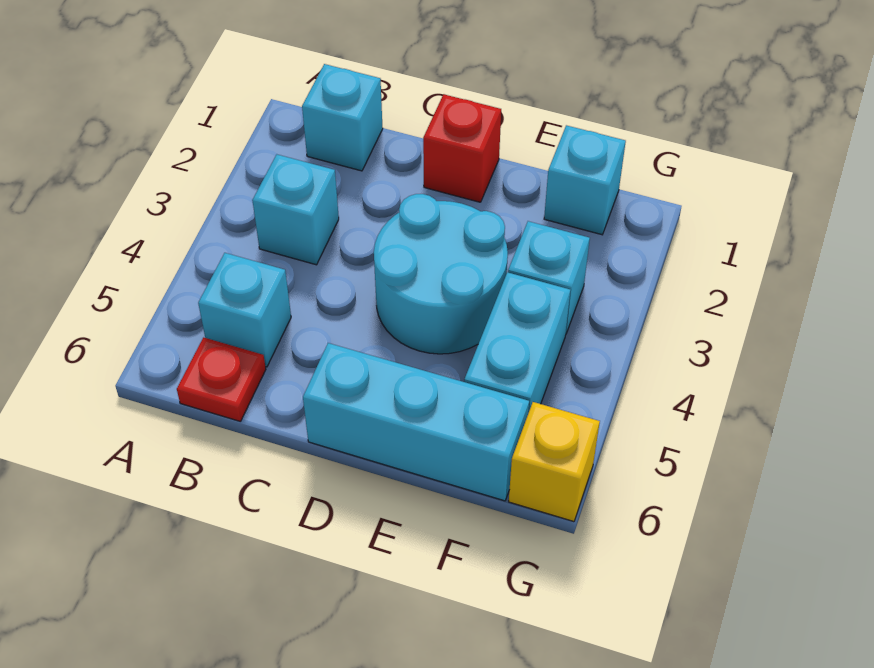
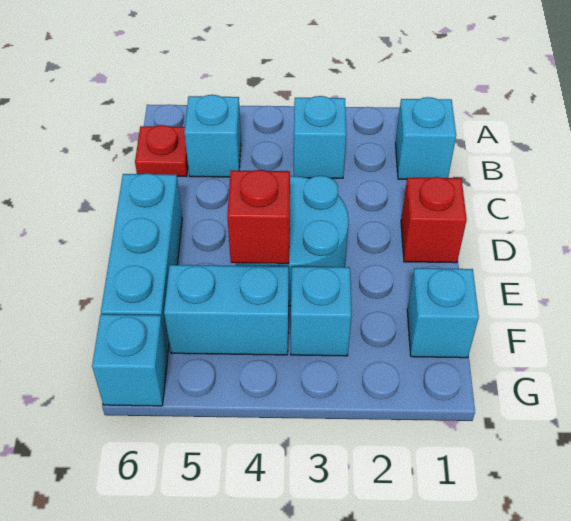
none -> red brick E4 level 2
yellow brick G6 level 1 -> cyan brick G6 level 1

